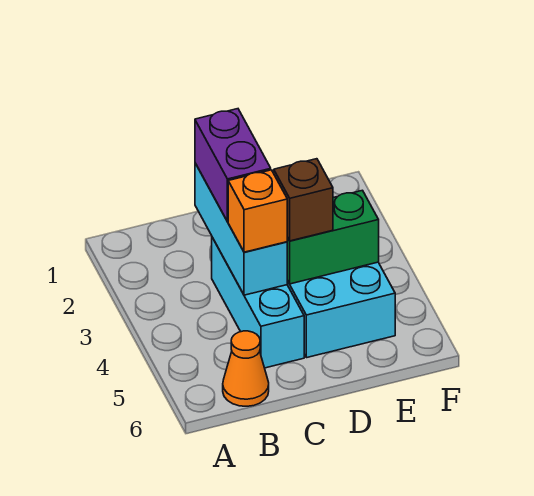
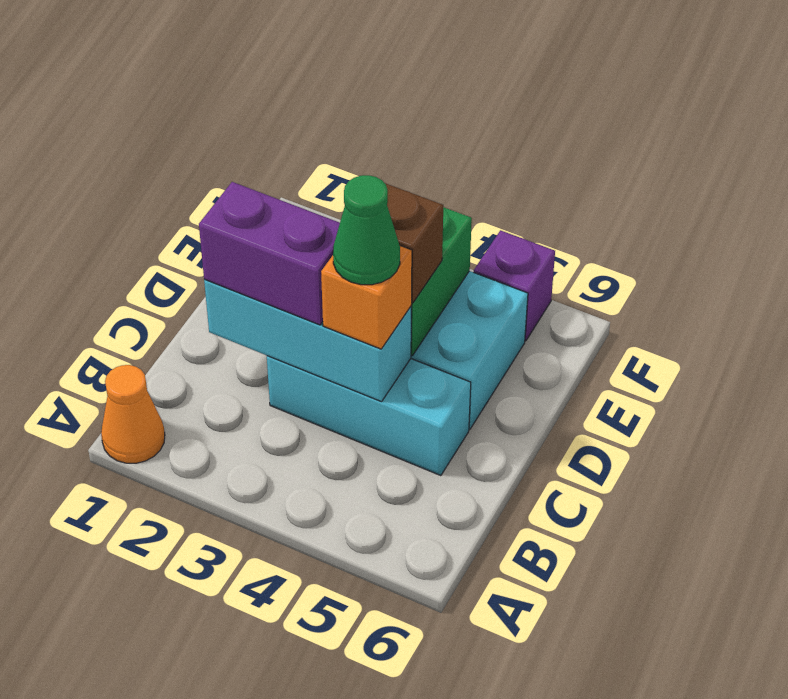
orange cone B6 level 1 -> orange cone A1 level 1
none -> green cone C4 level 4
none -> purple brick F5 level 1

